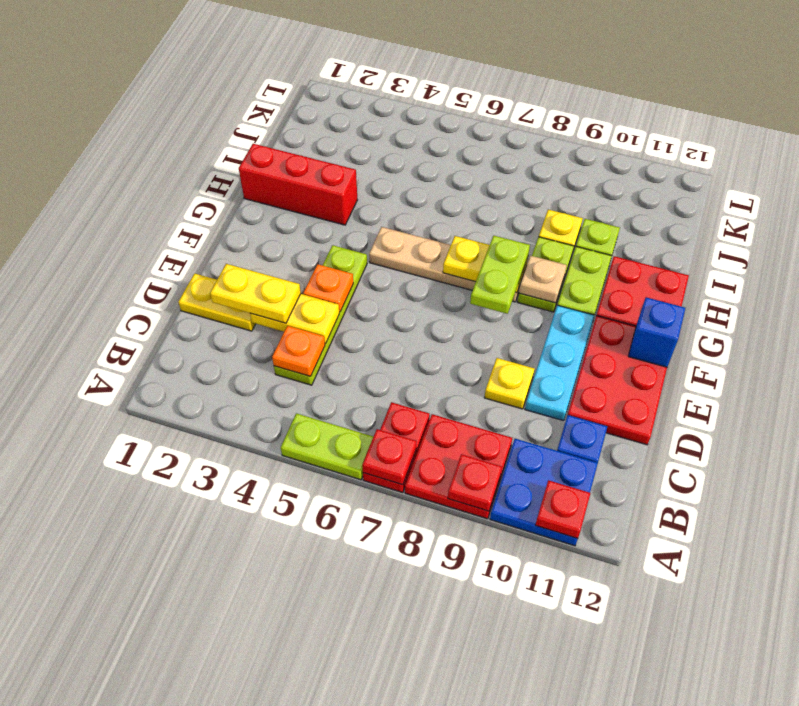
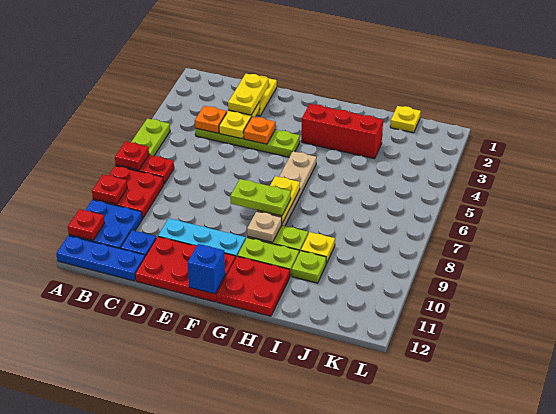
none -> blue plate A12:C12 level 1
yellow plate D9 level 1 -> yellow plate J1 level 1
red brick H1:H3 level 1 -> red brick G3:I3 level 1

